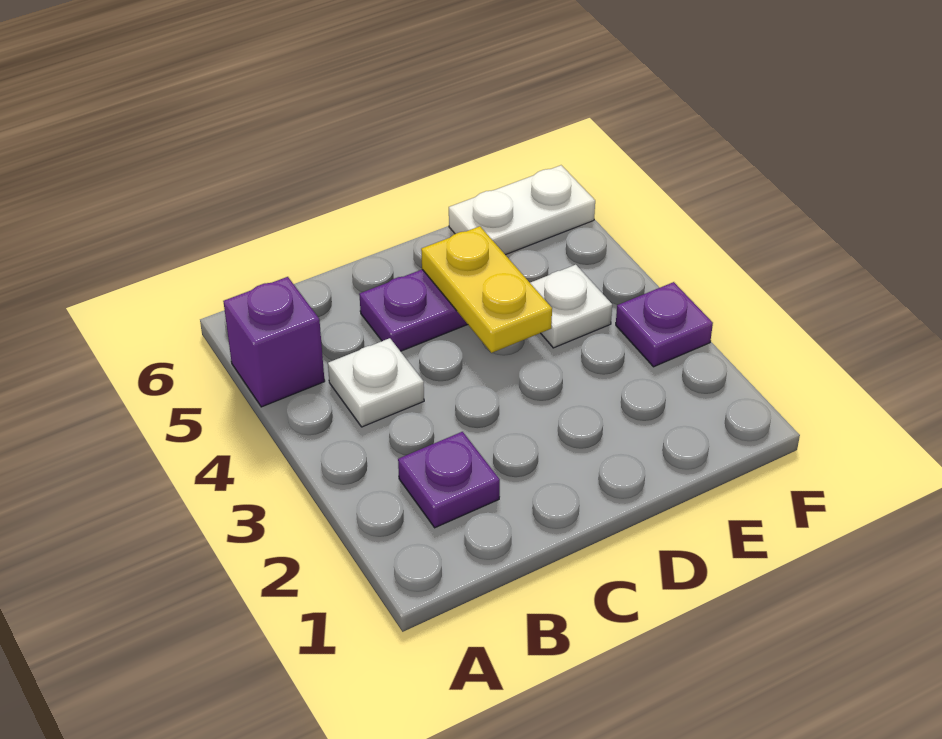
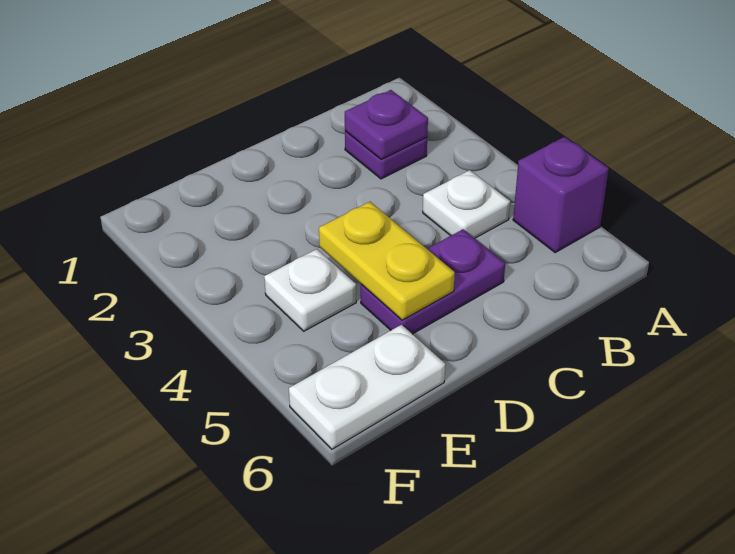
purple plate F3 level 1 -> purple plate B2 level 2

